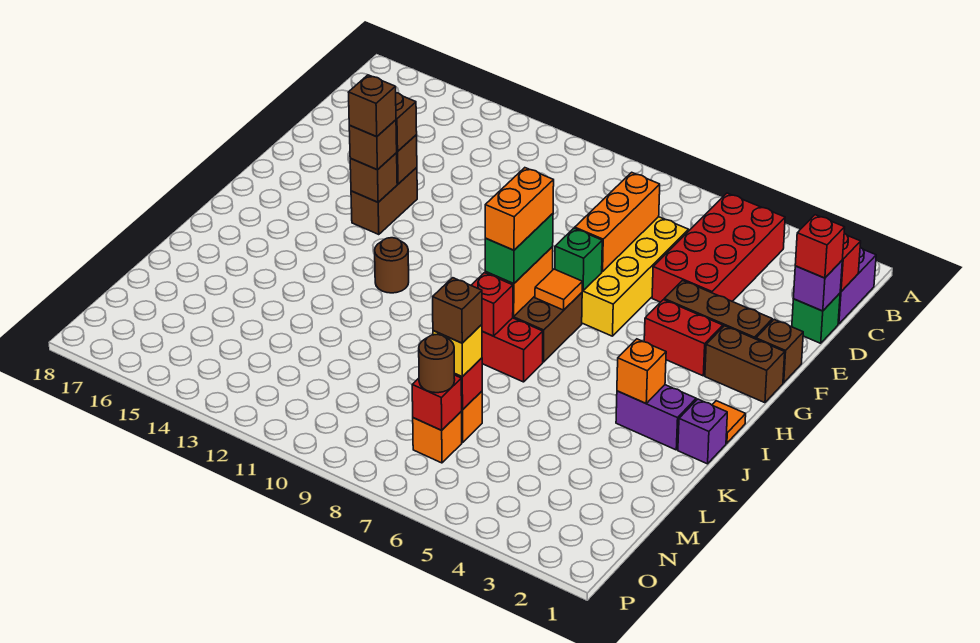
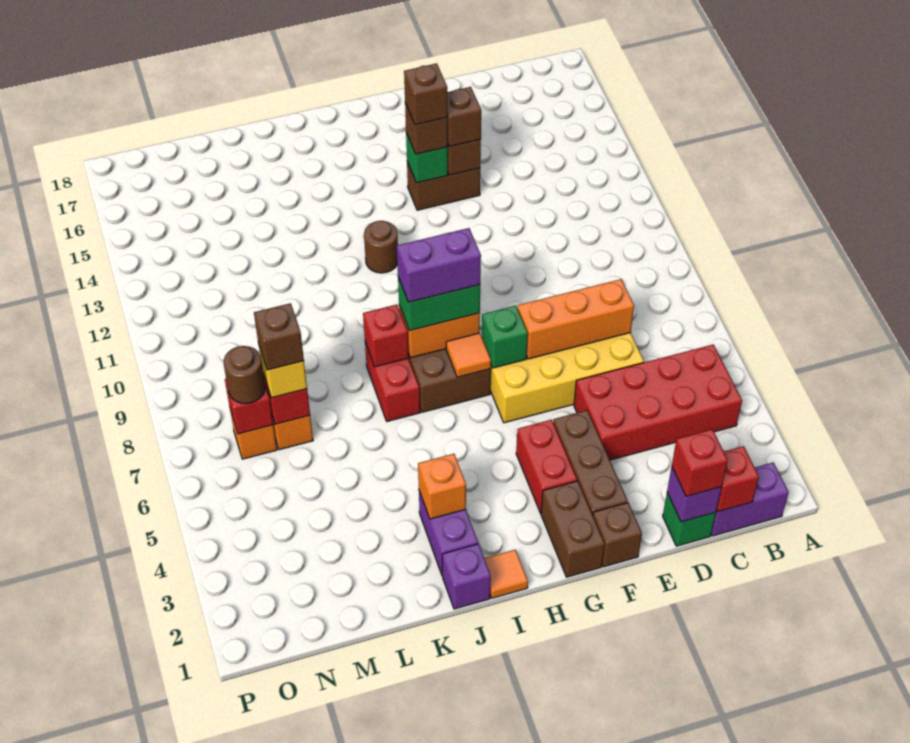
brown brick G14 level 2 -> green brick G14 level 2
orange brick H8:I8 level 4 -> purple brick H8:I8 level 4

